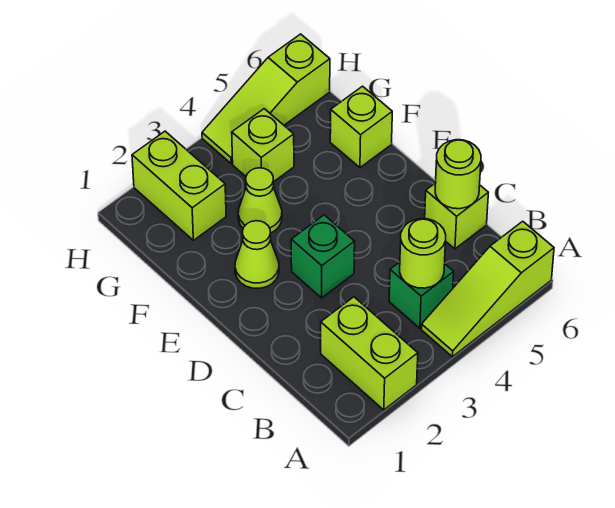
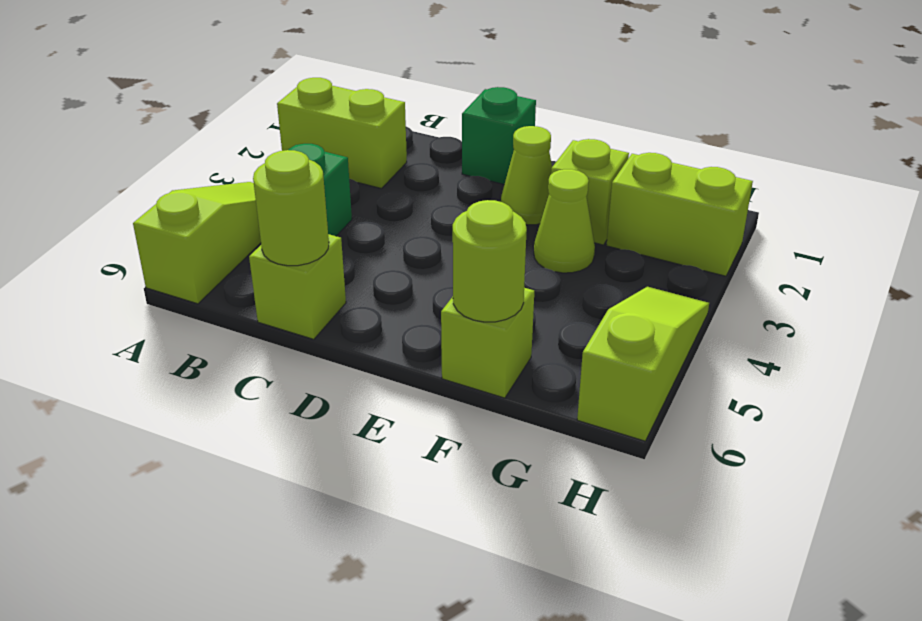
lime round brick B4 level 2 -> lime round brick F6 level 2
green brick D3 level 1 -> green brick D1 level 1
lime brick G4 level 1 -> lime brick F2 level 1

